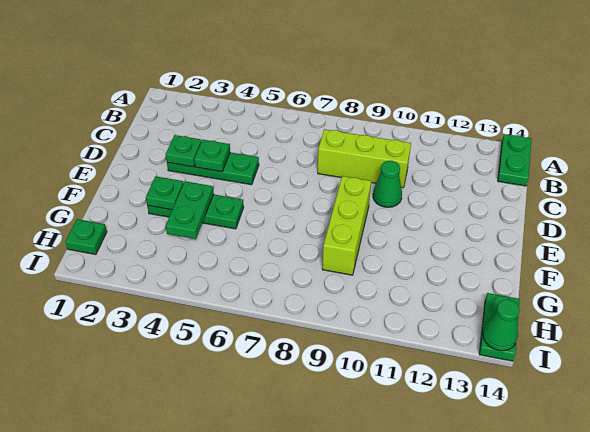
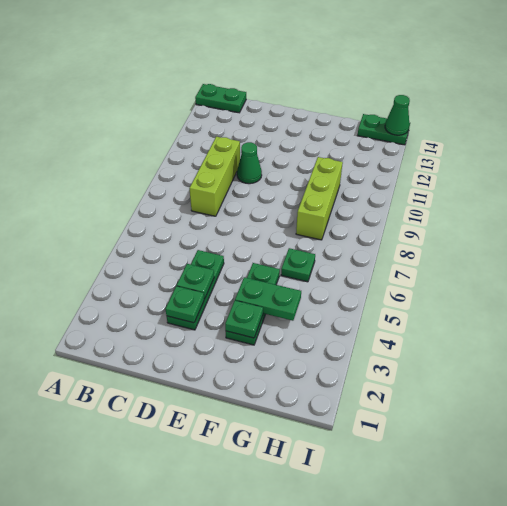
lime brick E9:G9 level 1 -> lime brick G8:G10 level 1
green plate H1 level 1 -> green plate G6 level 1

